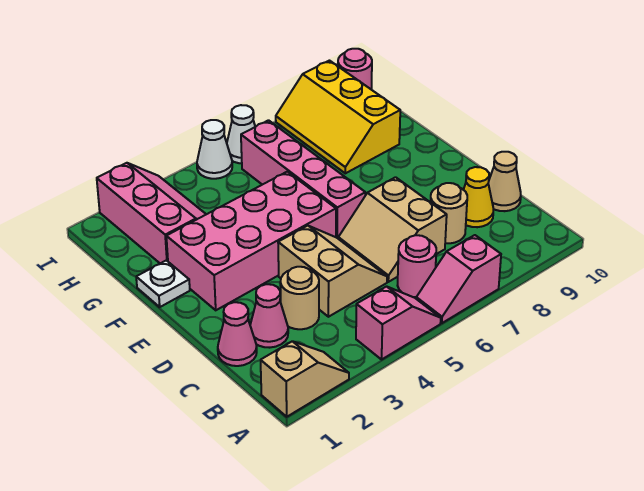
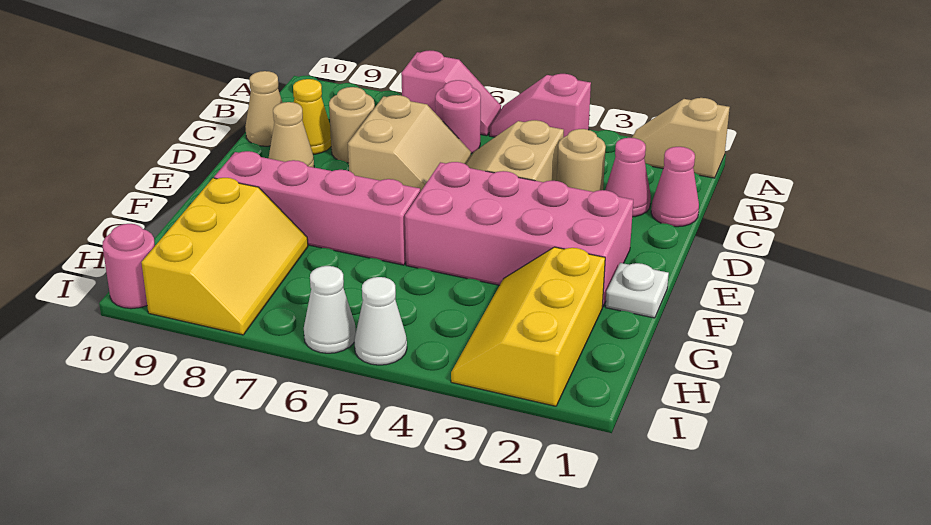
none -> tan cone D9 level 1
pink brick E6:H6 level 1 -> pink brick F6:F9 level 1
pink slope G2:I3 level 1 top 2 -> yellow slope G2:I3 level 1 top 2

